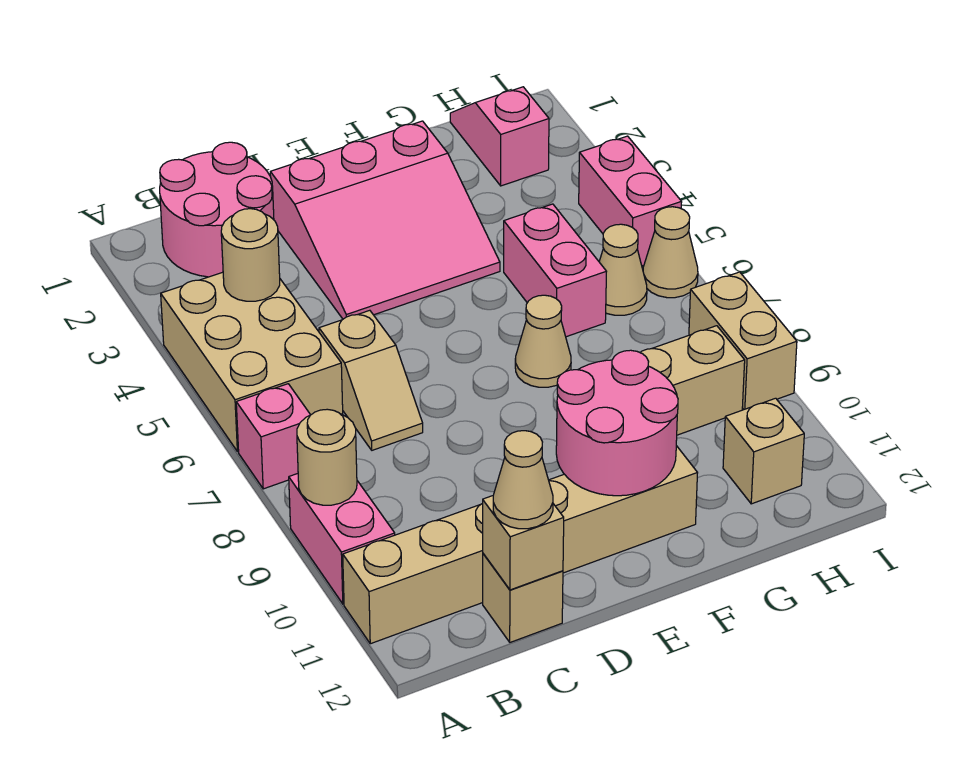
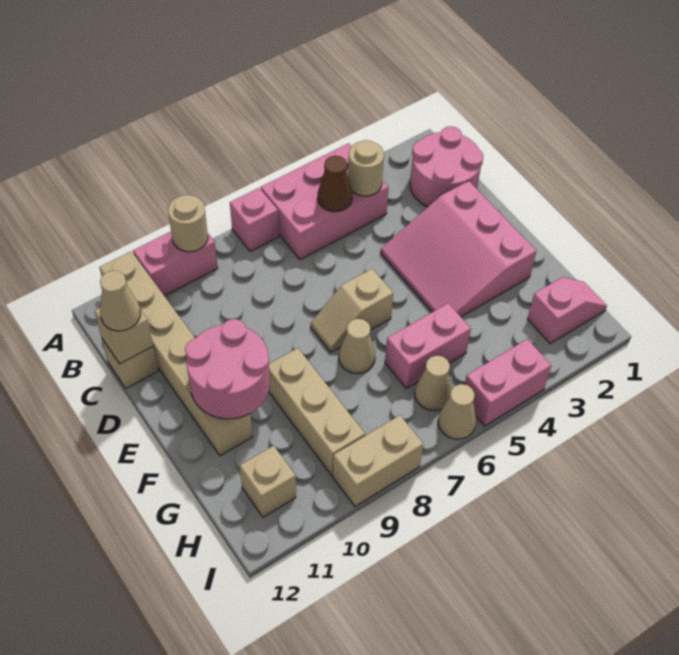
tan brick A4:B6 level 1 -> pink brick A4:B6 level 1
none -> brown cone B5 level 2
tan slope C6:C7 level 1 top 6 -> tan slope E6:E7 level 1 top 6

